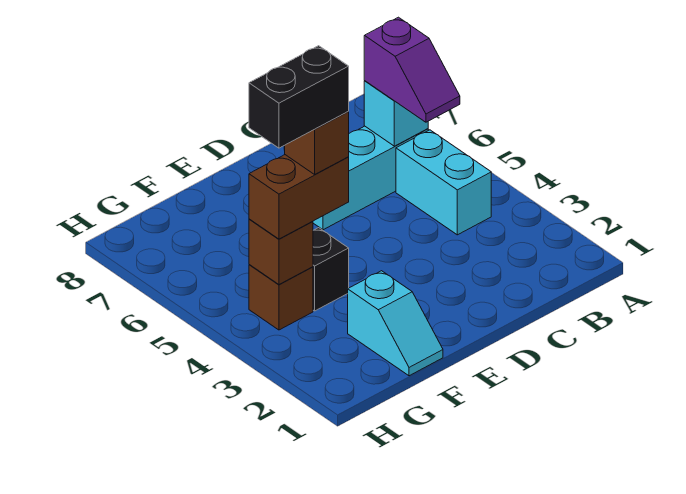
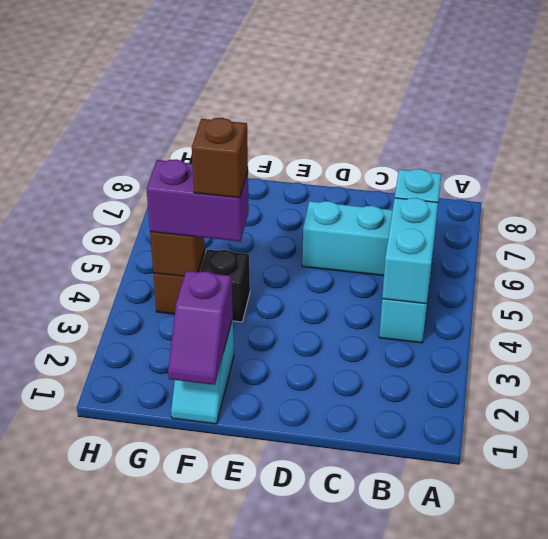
none -> cyan brick B4:B5 level 2
purple slope B5:B6 level 3 top 6 -> purple slope F1:F2 level 2 top 2
brown brick F4:G4 level 3 -> purple brick F4:G4 level 3
black brick F4:G4 level 5 -> none

